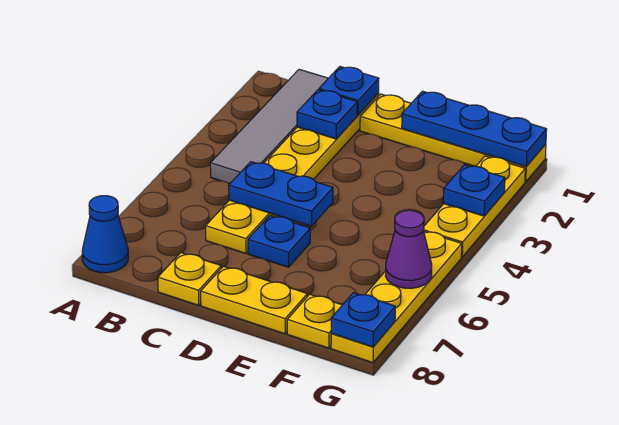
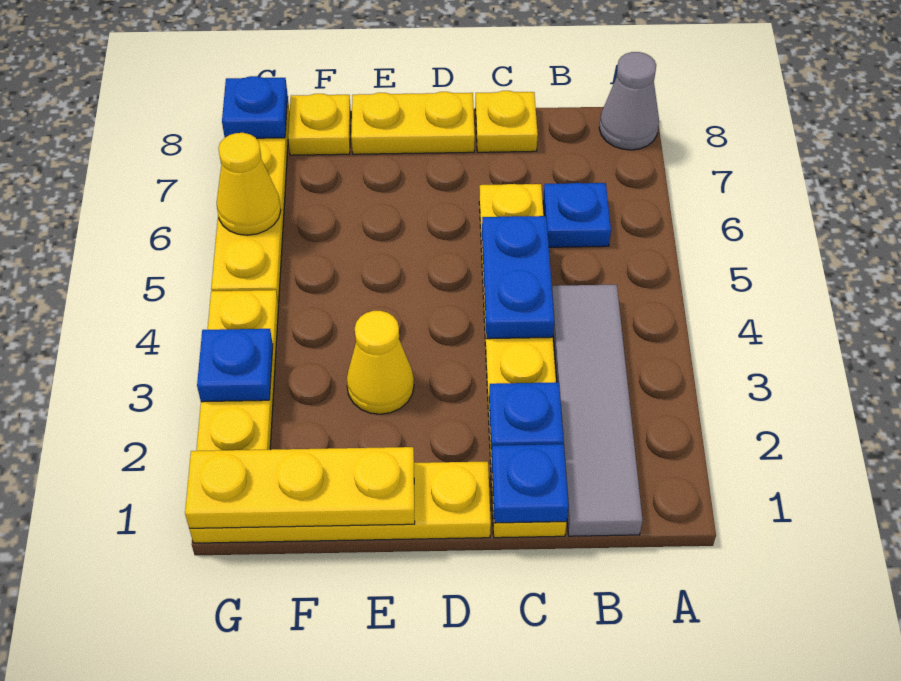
blue cone A8 level 1 -> grey cone A8 level 1
blue plate C5:D5 level 2 -> blue plate C4:C5 level 2
blue plate D6 level 1 -> blue plate B6 level 1
blue plate E1:G1 level 2 -> yellow plate E1:G1 level 2
none -> yellow cone E3 level 1
purple cone G6 level 2 -> yellow cone G6 level 2

